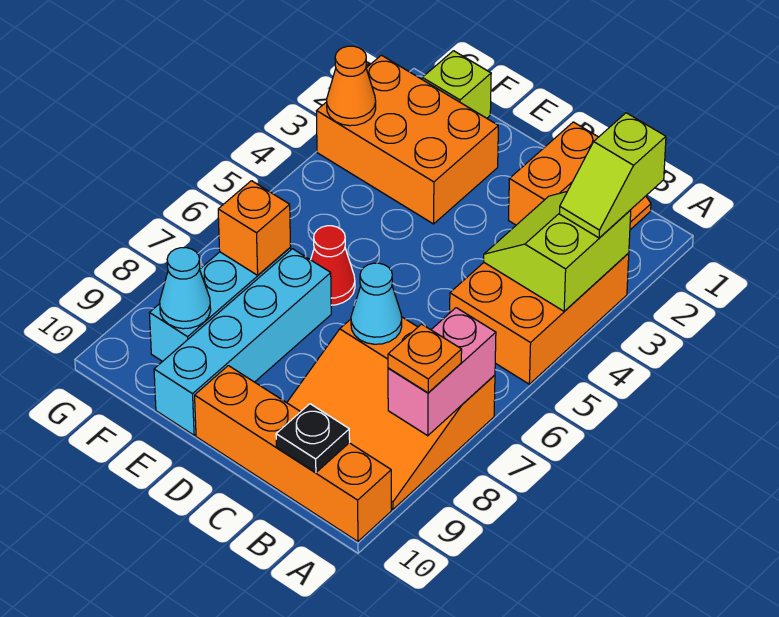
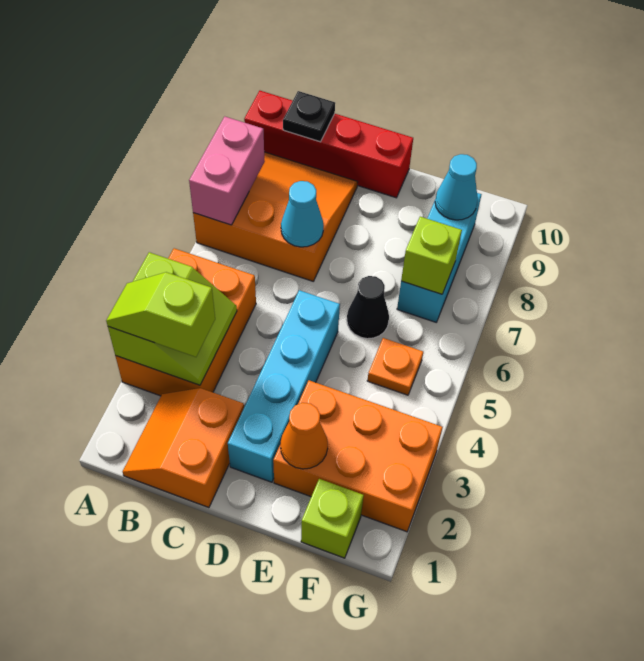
lime slope A2:A3 level 3 top 2 -> lime slope A3:B3 level 3 top B
orange plate A8 level 3 -> orange plate F5 level 1
orange brick A10:D10 level 1 -> red brick A10:D10 level 1
red cone E6 level 1 -> black cone E6 level 1
cyan brick E7:E10 level 1 -> cyan brick D2:D5 level 1
orange brick F7 level 2 -> lime brick F7 level 2
orange cone G3 level 2 -> orange cone E2 level 2

